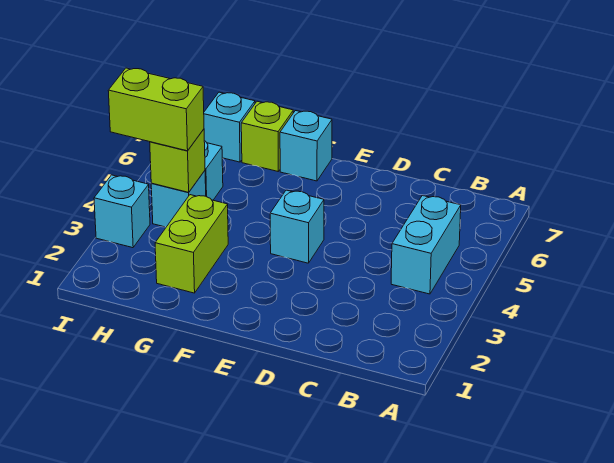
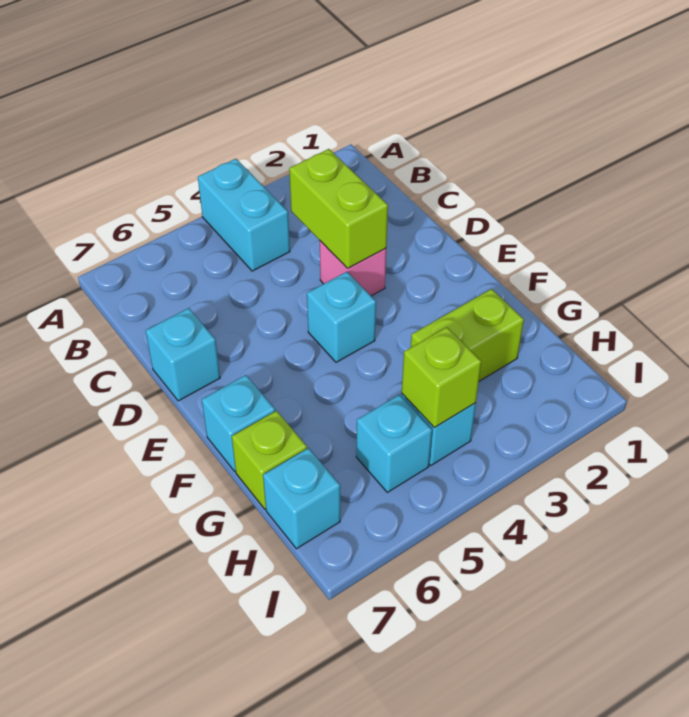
cyan brick B4:B5 level 1 -> cyan brick A4:B4 level 1
none -> pink brick D3 level 1
lime brick H4:I4 level 3 -> lime brick C3:D3 level 2
cyan brick I3 level 1 -> cyan brick D7 level 1

